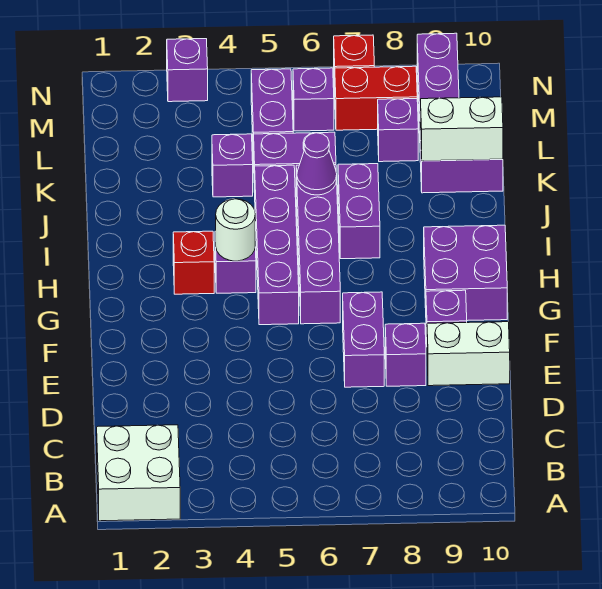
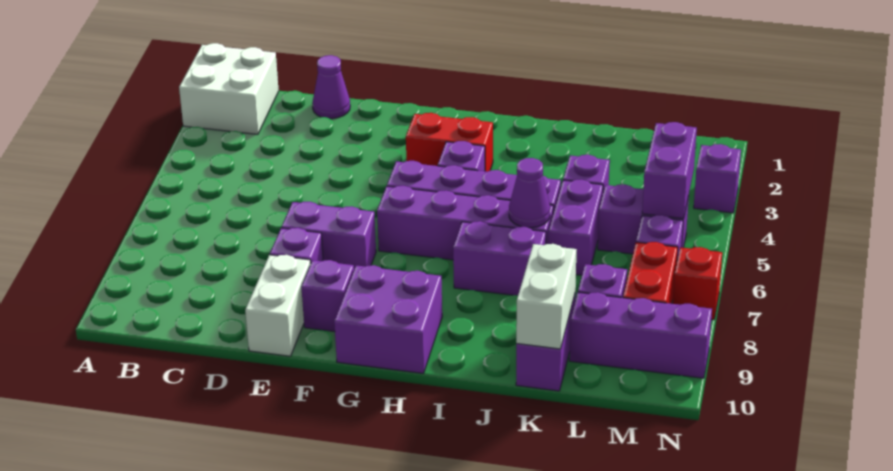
none -> purple cone D1 level 1
red brick H3 level 1 -> red brick G3:H3 level 1
white round brick H4 level 2 -> none
none -> purple brick M4:M5 level 2

